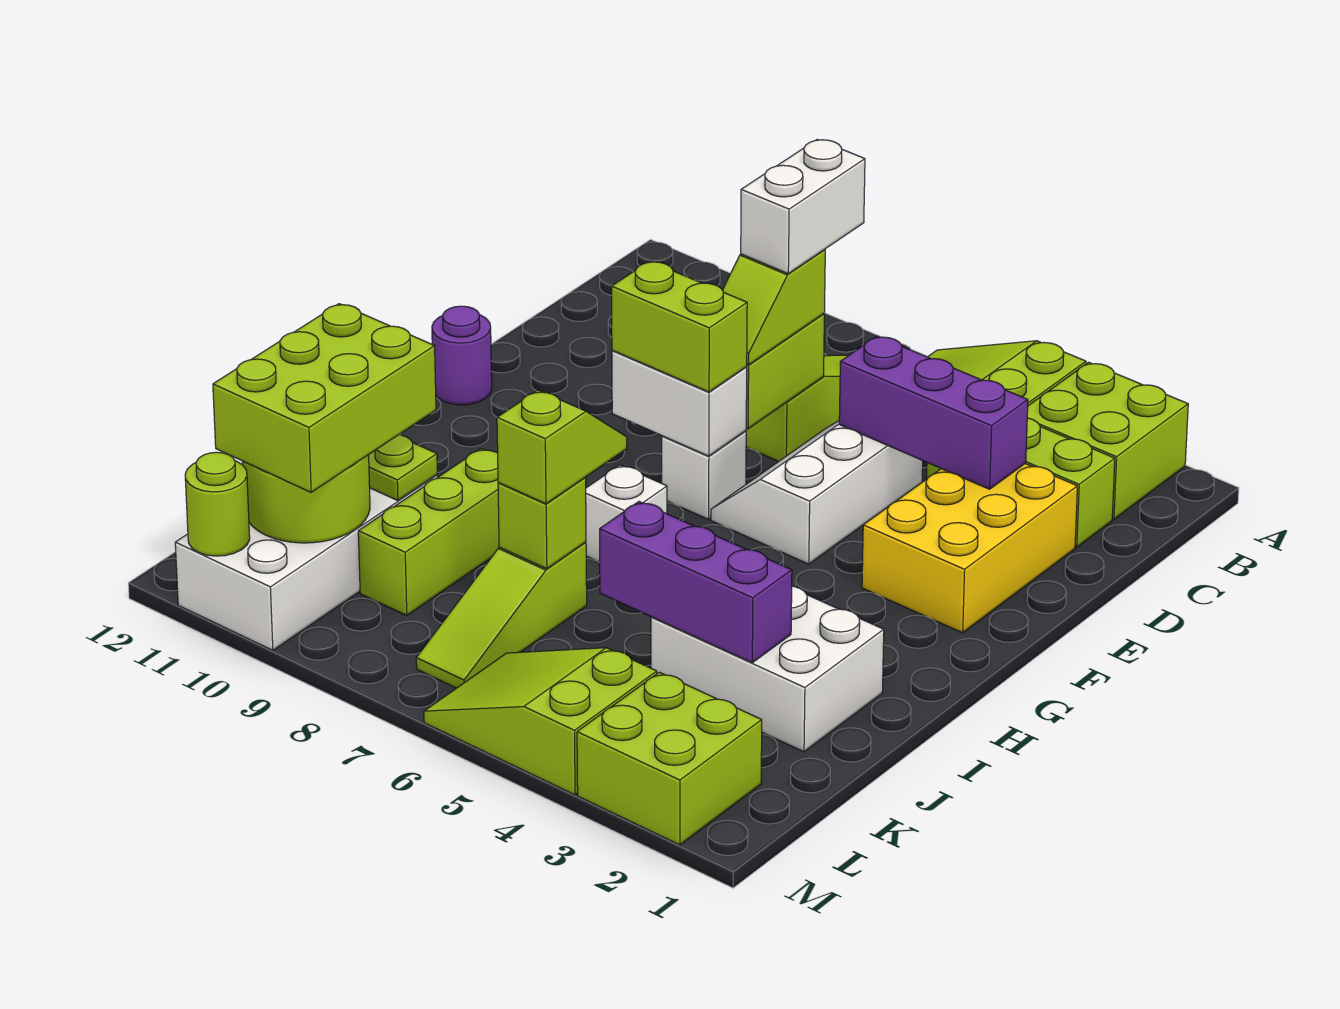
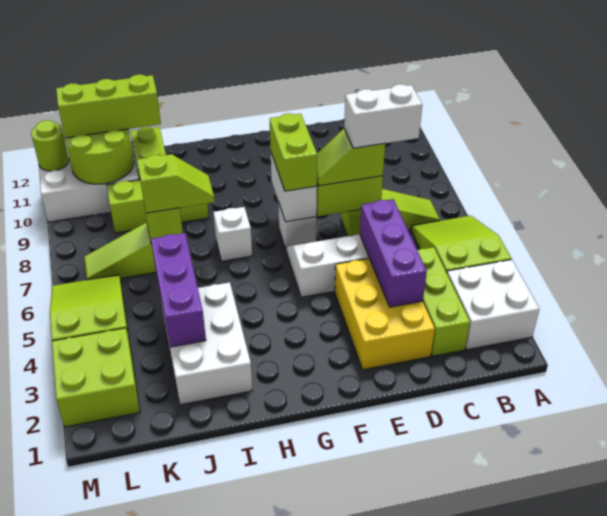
lime brick A2:B3 level 1 -> white brick A2:B3 level 1
yellow brick D2:F3 level 1 -> yellow brick D2:E4 level 1
purple round brick F12 level 1 -> none
lime brick J10:L11 level 3 -> lime brick J11:L11 level 3

